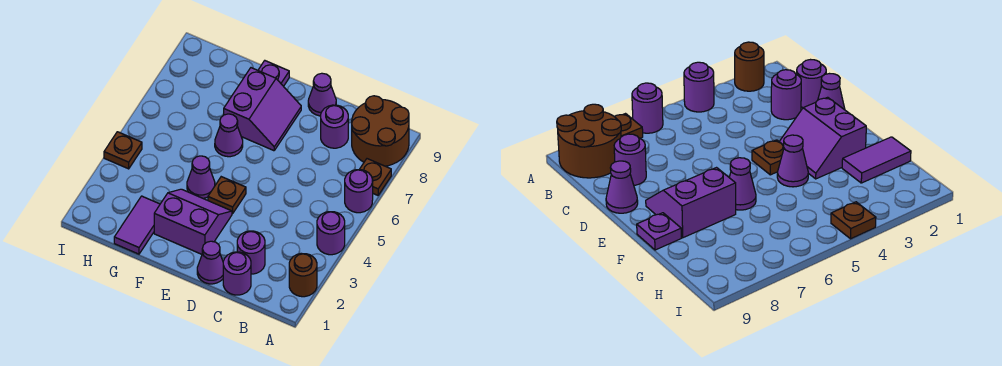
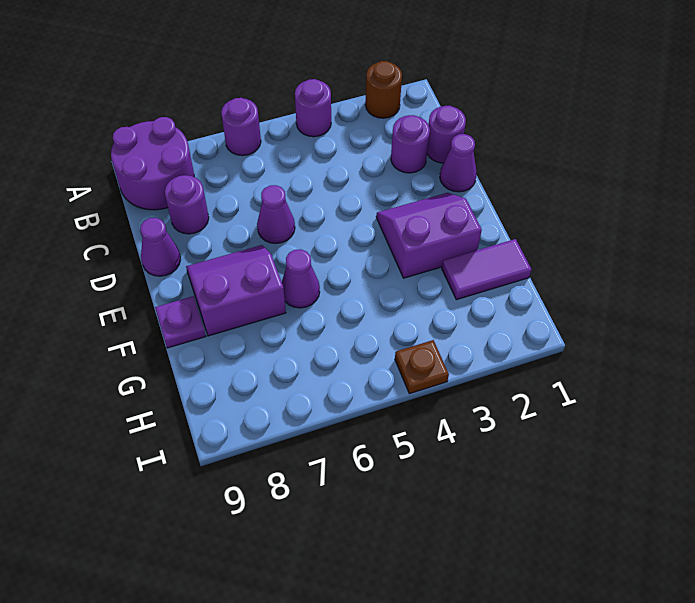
brown plate A7 level 1 -> none
brown round brick A8:B9 level 1 -> purple round brick A8:B9 level 1
purple slope E2:F3 level 1 top 2 -> purple slope E2:F3 level 1 top F
brown plate E4 level 1 -> none
purple cone F4 level 1 -> purple cone D6 level 1

